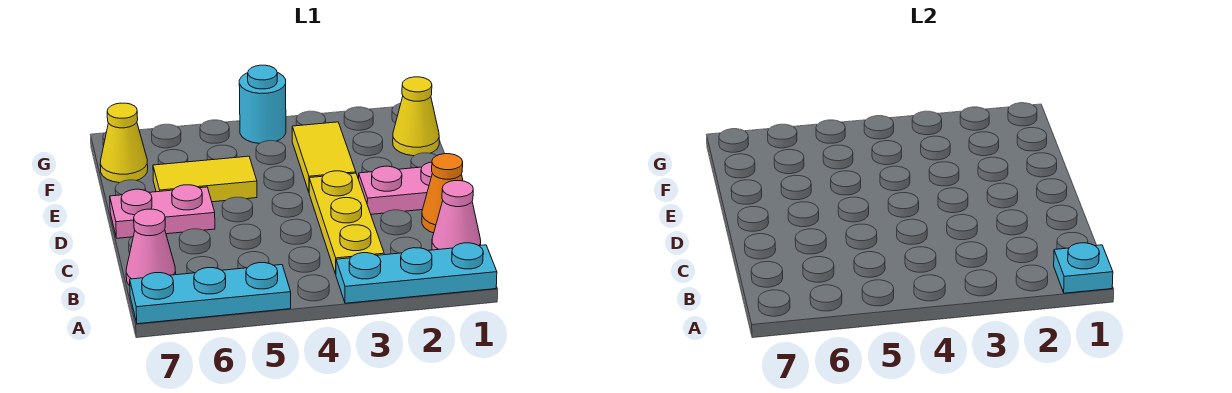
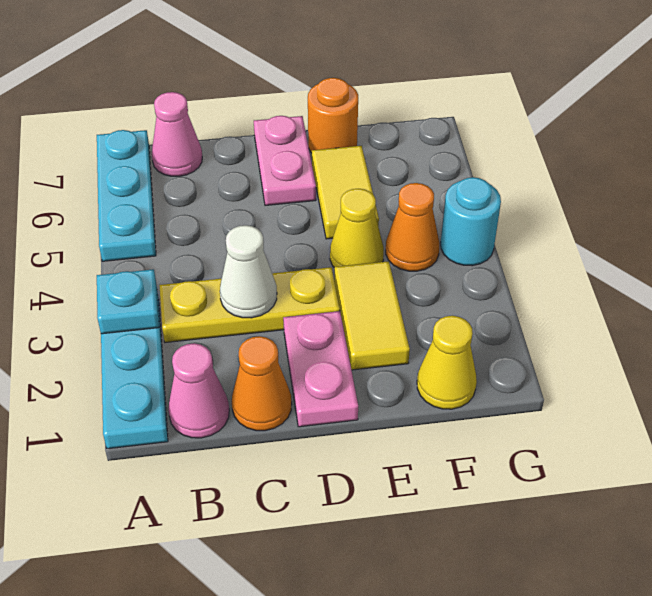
cyan plate A1 level 2 -> cyan plate A3 level 2
none -> white cone C3 level 2
yellow tile E3:F3 level 1 -> yellow tile E2:E3 level 1
none -> orange round brick E7 level 1
none -> orange cone F4 level 1
yellow cone F7 level 1 -> yellow cone E4 level 1

